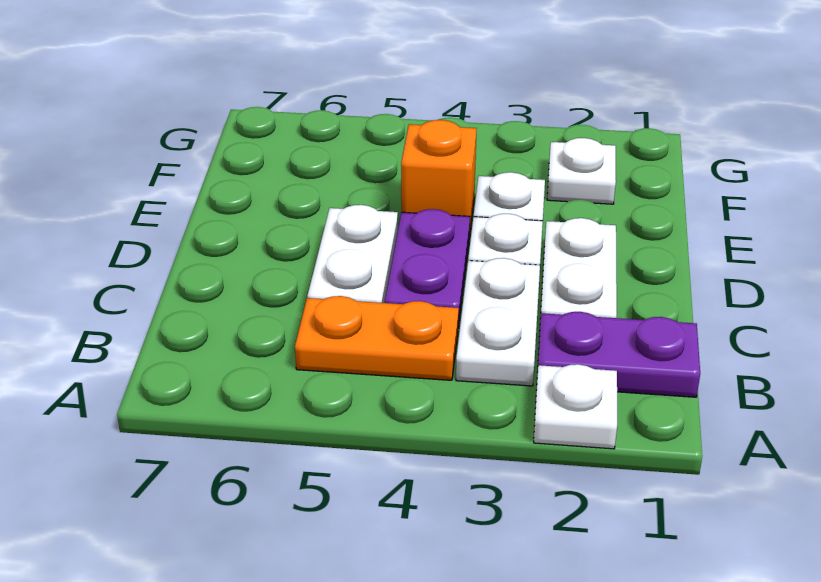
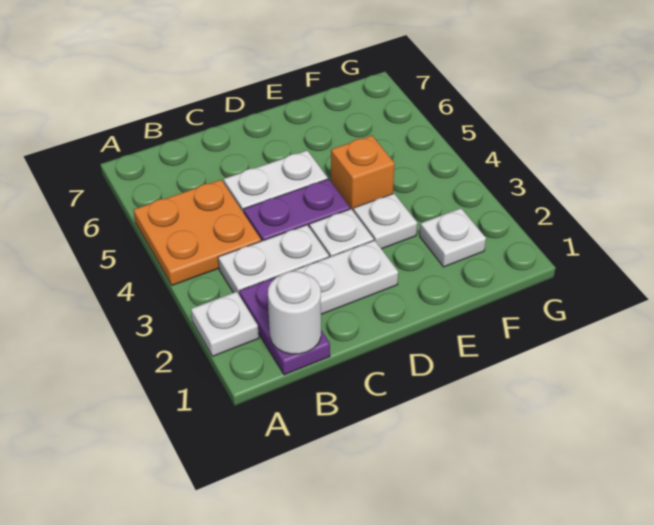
none -> white round brick B1 level 2
orange plate B4:B5 level 1 -> orange plate A4:B5 level 1

